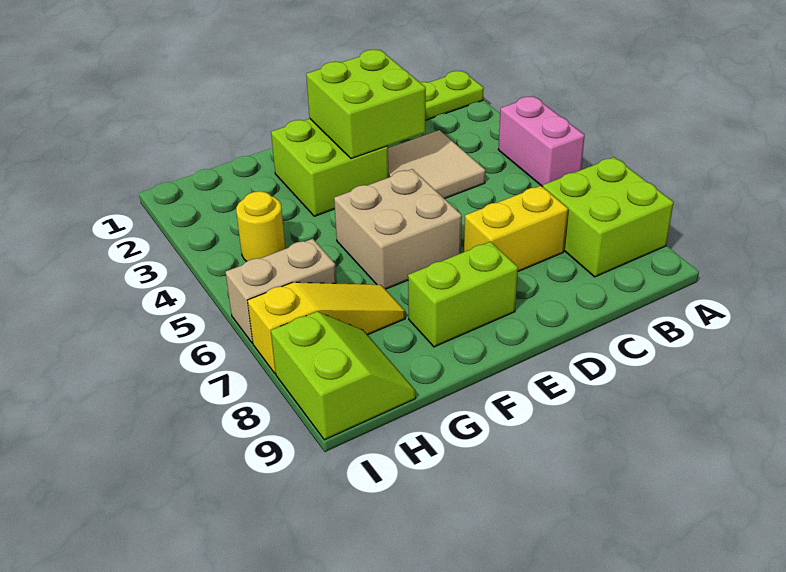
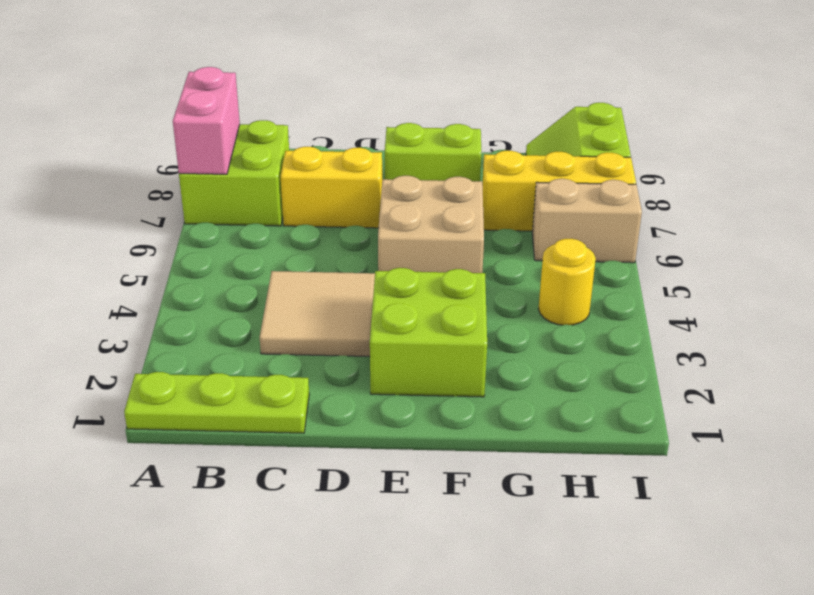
pink brick A4:A5 level 1 -> pink brick A7:A8 level 2
lime brick D2:E3 level 2 -> none
yellow slope G7:I7 level 1 top I -> yellow brick G7:I7 level 1

